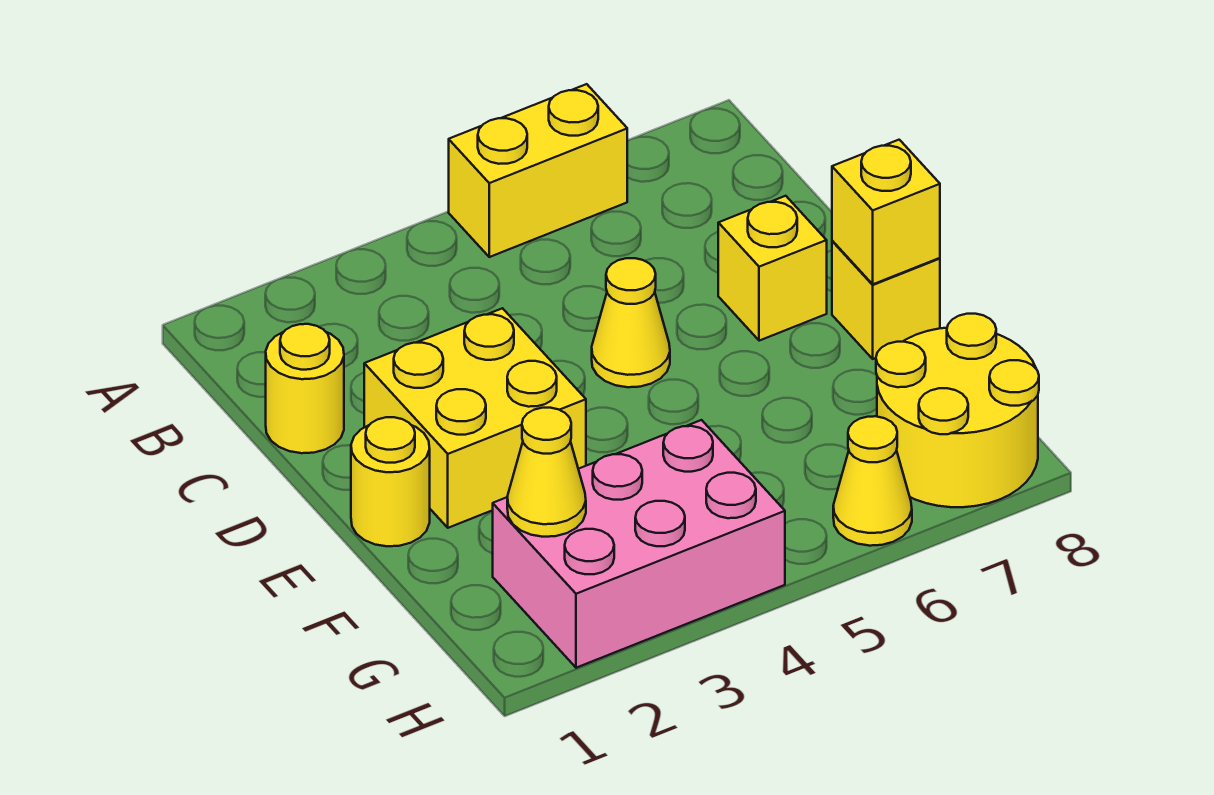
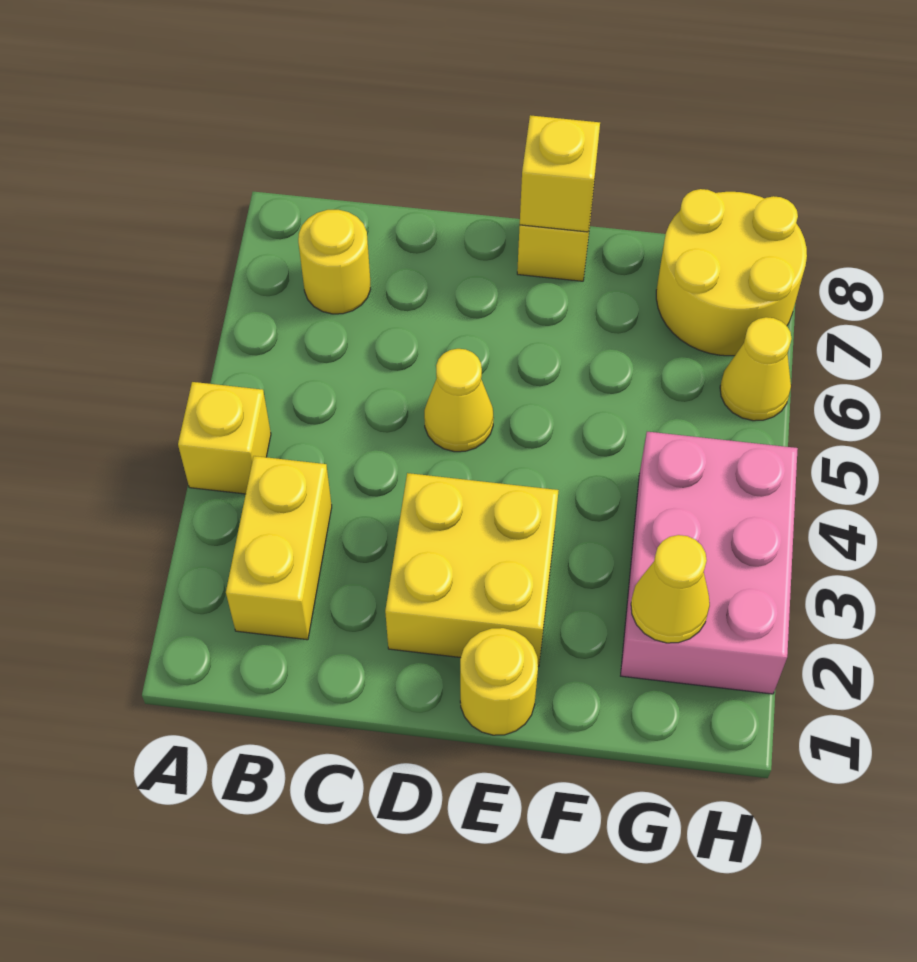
yellow brick A5:A6 level 1 -> yellow brick B2:B3 level 1
yellow round brick C1 level 1 -> yellow round brick B7 level 1
yellow brick D7 level 1 -> yellow brick A4 level 1

